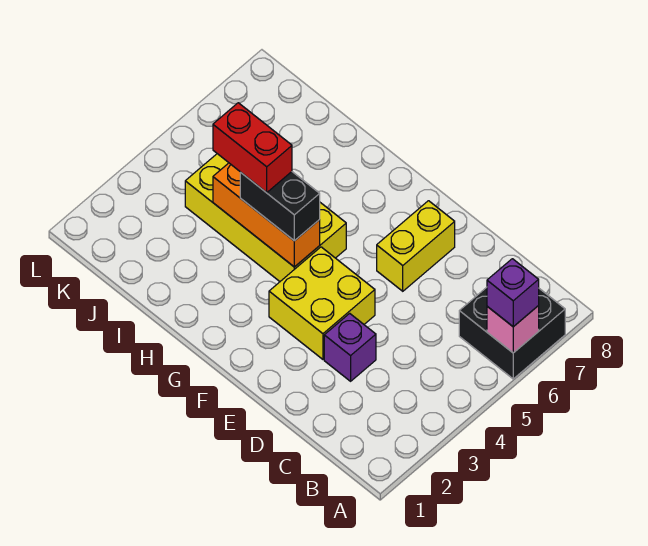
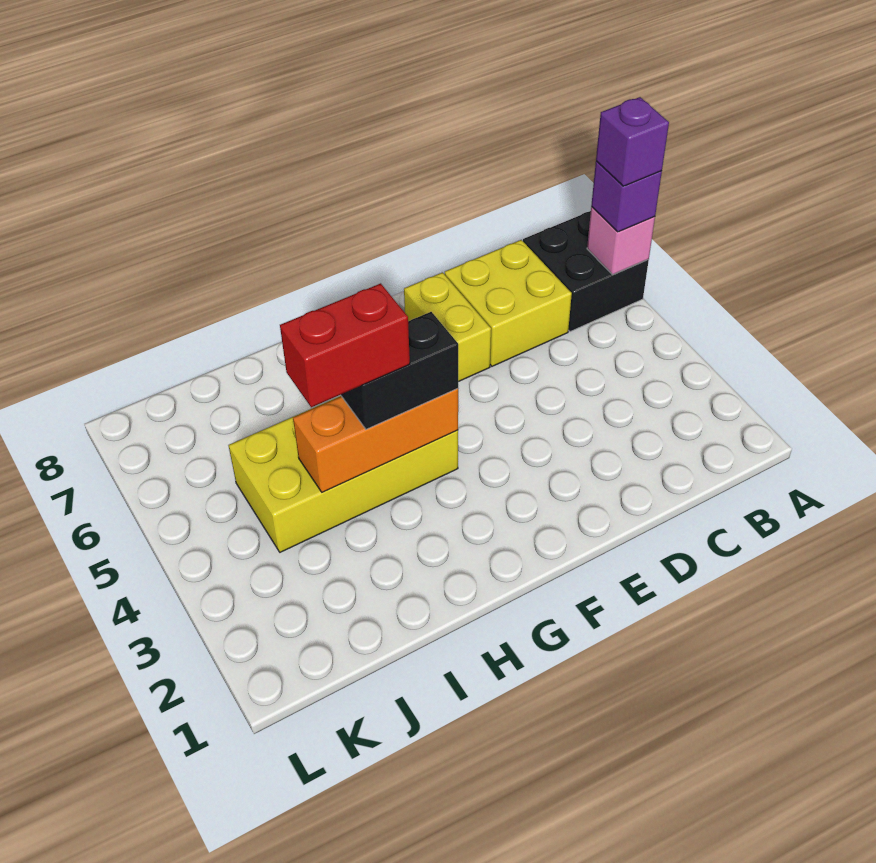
purple brick D3 level 1 -> purple brick A6 level 4
yellow brick E3:F4 level 1 -> yellow brick C6:D7 level 1

